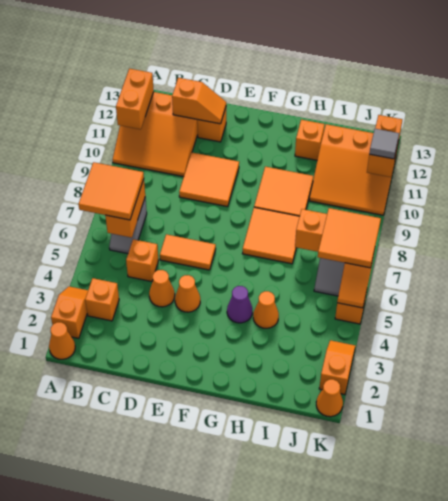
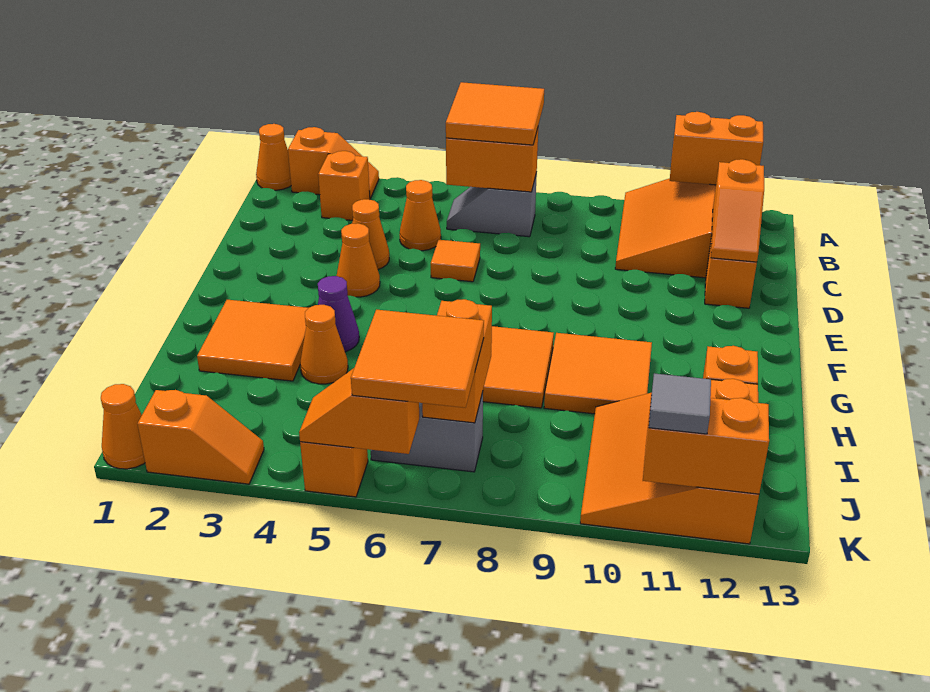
orange brick C5 level 1 -> orange cone C5 level 1
orange tile D6:E6 level 1 -> orange tile D6 level 1
orange tile D9:E10 level 1 -> orange tile G2:H3 level 1

